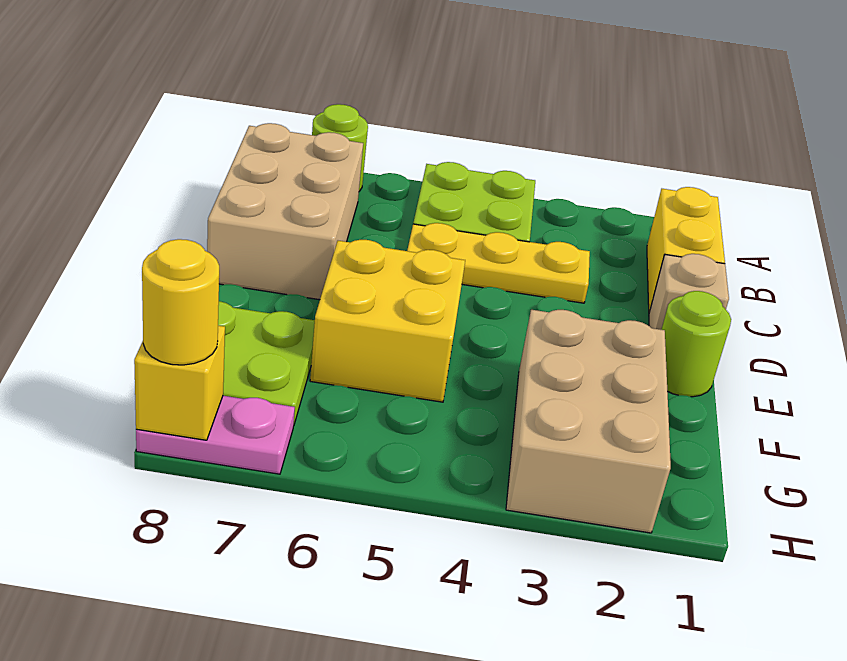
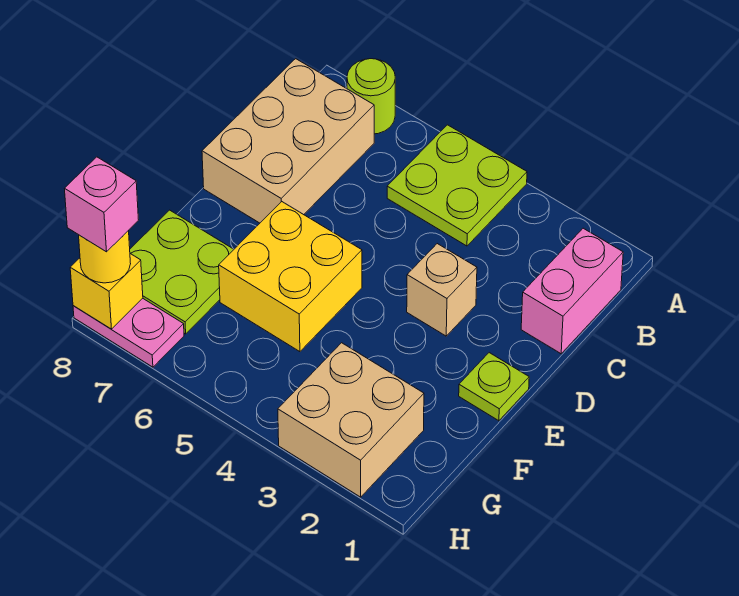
yellow brick B1:C1 level 1 -> pink brick B1:C1 level 1
yellow plate C3:C5 level 1 -> none
tan brick D1 level 1 -> tan brick D3 level 1
lime round brick E1 level 1 -> lime plate E1 level 1
tan brick F2:H3 level 1 -> tan brick G2:H3 level 1
none -> pink brick H8 level 4

